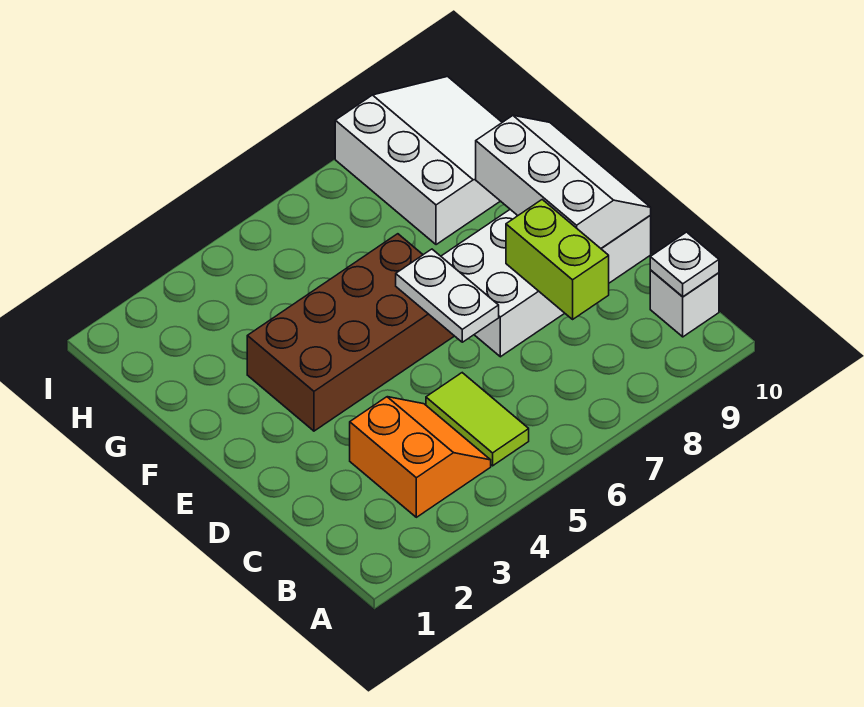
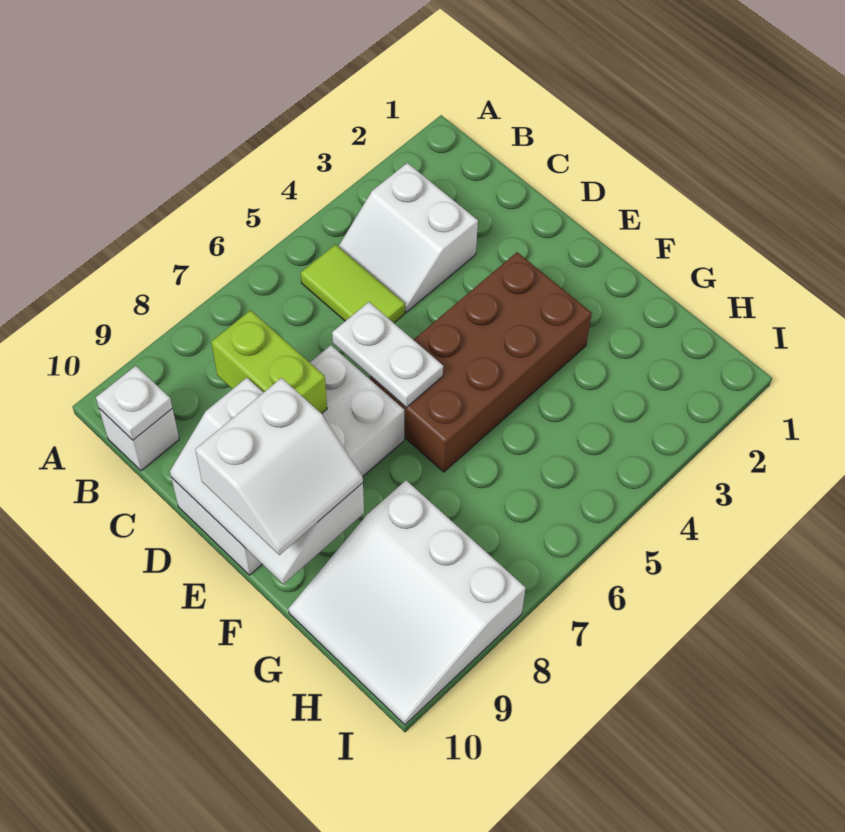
orange slope B3:C4 level 1 top 3 -> white slope B3:C4 level 1 top 3
none -> white slope E9:F10 level 3 top E

